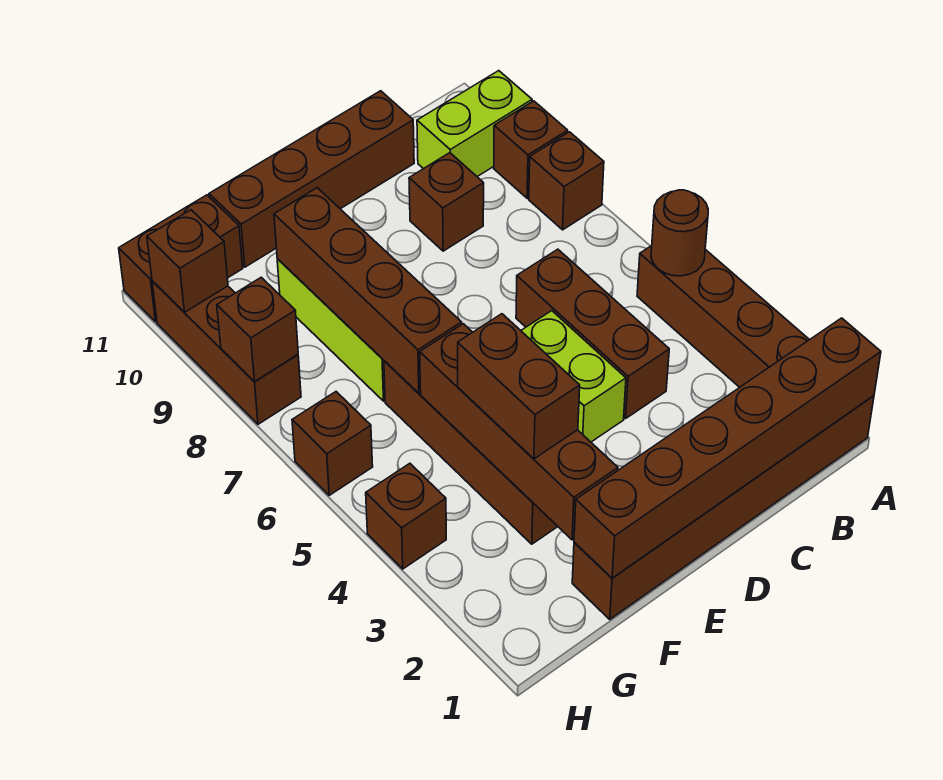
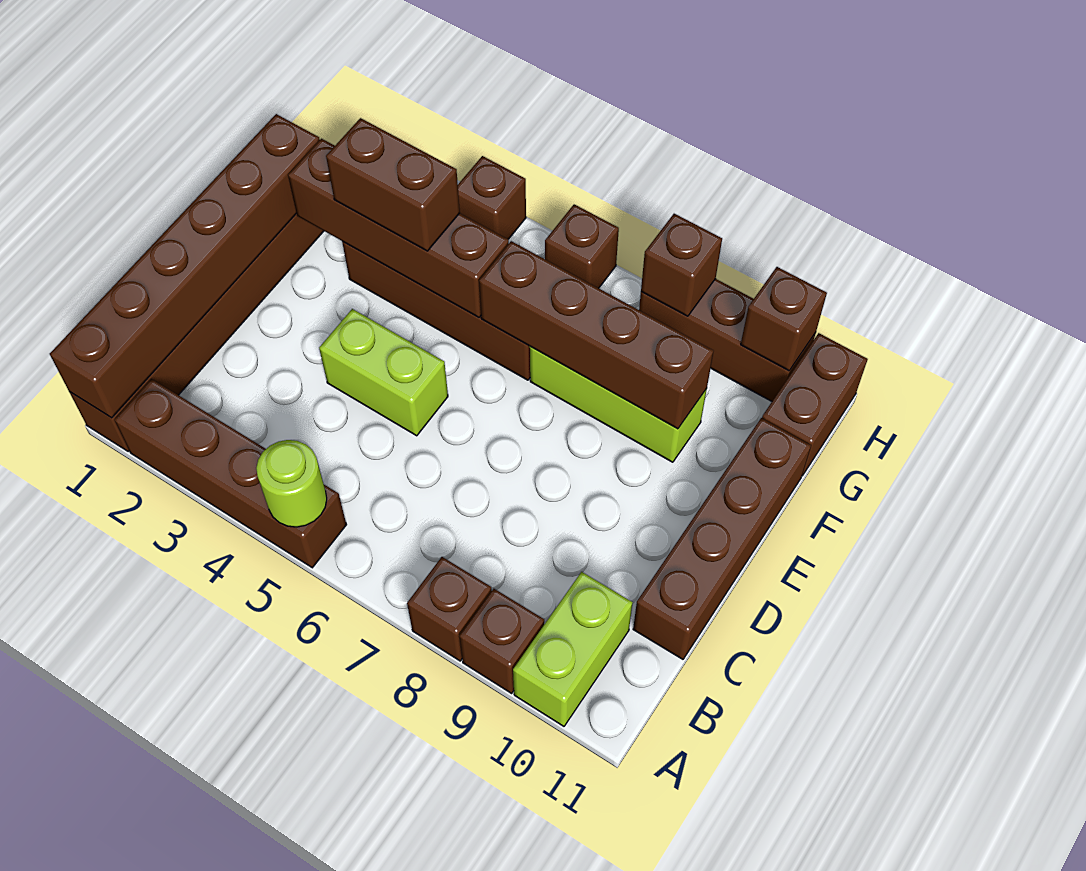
brown round brick A5 level 2 -> lime round brick A5 level 2
brown brick C4:C6 level 1 -> none
brown brick C9 level 1 -> none

